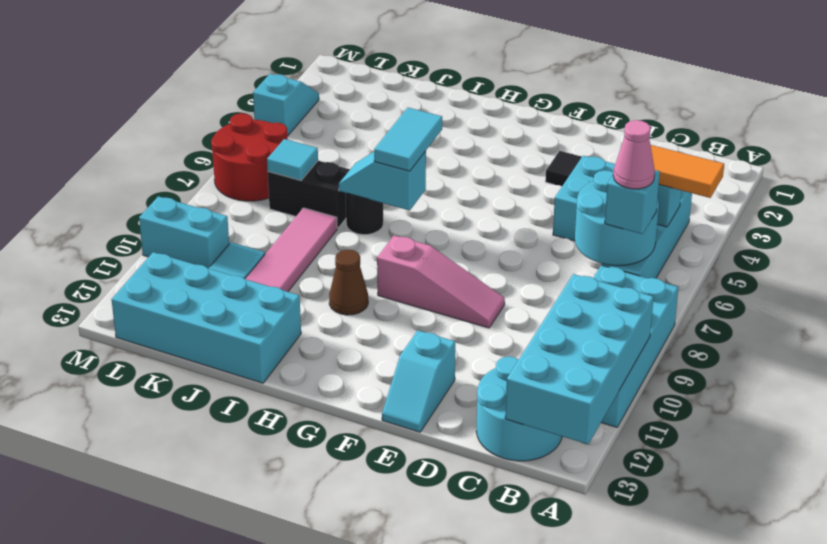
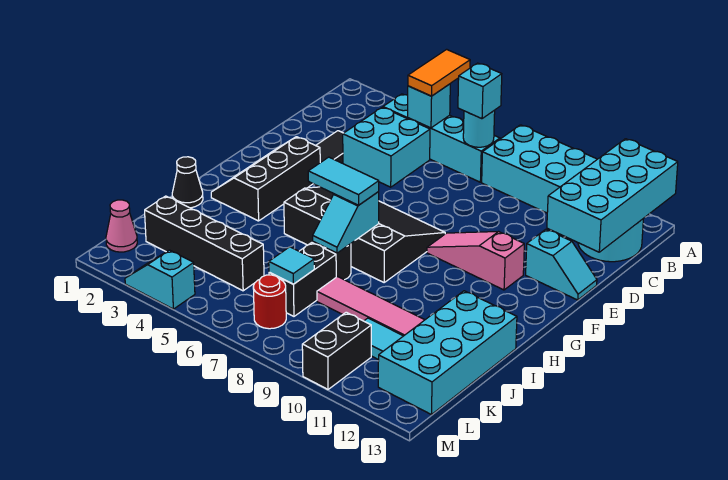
cyan brick A10:B13 level 2 -> cyan brick A12:D13 level 2
cyan round brick B6:C7 level 2 -> cyan round brick B7 level 2
pink cone B7 level 4 -> pink cone L1 level 1
pink slope E9:G9 level 1 top G -> pink slope F9:F11 level 1 top 11
none -> black slope F2:H3 level 1 top 3
none -> black slope F5:H8 level 1 top H
brown cone H10 level 1 -> none
none -> black cone I1 level 1
none -> black brick K2:K5 level 1
red round brick L6:M7 level 1 -> red round brick L7 level 1
cyan brick L10:M10 level 1 -> black brick L10:M10 level 1

